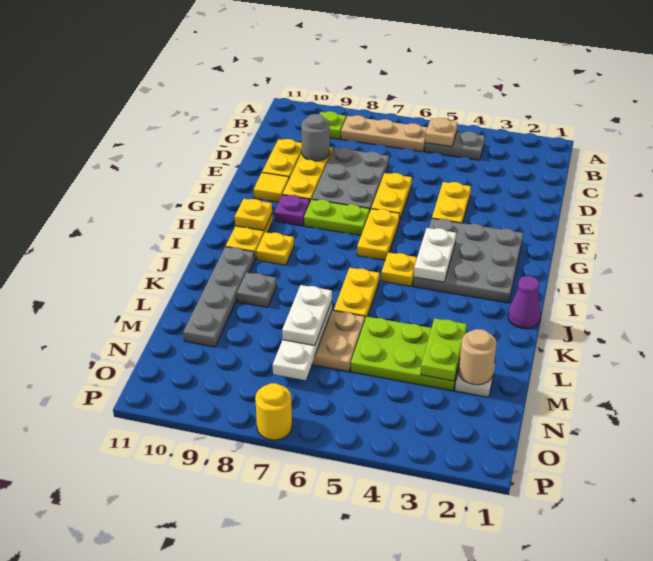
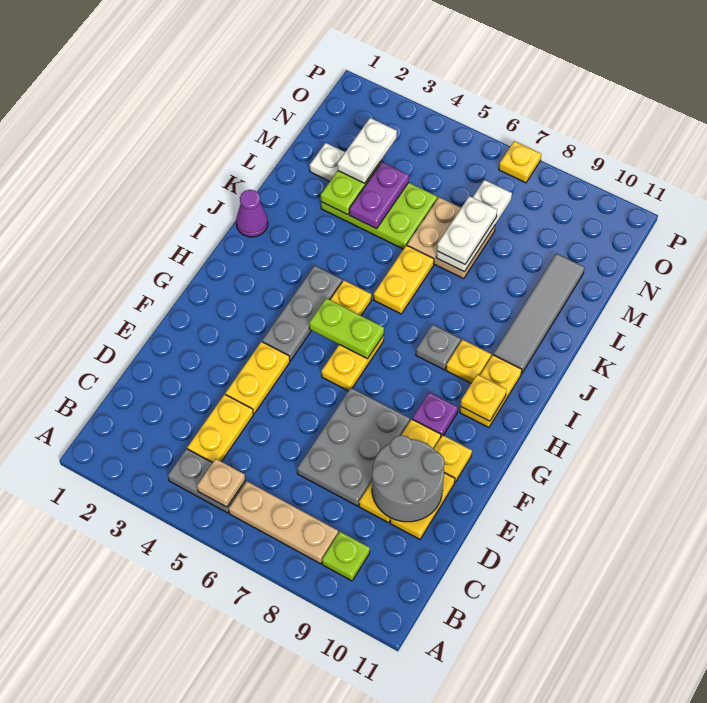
grey round brick D9 level 2 -> grey round brick D9:E10 level 2
yellow plate E6:F6 level 1 -> yellow plate C4:D4 level 1
yellow tile F10 level 1 -> yellow plate F10 level 1
grey plate G2:I4 level 1 -> grey plate G4:I4 level 1
lime plate G7:G8 level 1 -> lime plate H5:H6 level 2
white plate H4:I4 level 2 -> white plate M3:N3 level 3
grey plate J10:M10 level 1 -> grey tile J10:M10 level 1
grey plate K9 level 1 -> grey plate I8 level 1
none -> purple plate L4:M4 level 2
tan round brick M2 level 2 -> none
yellow round brick P7 level 1 -> yellow plate P7 level 1

